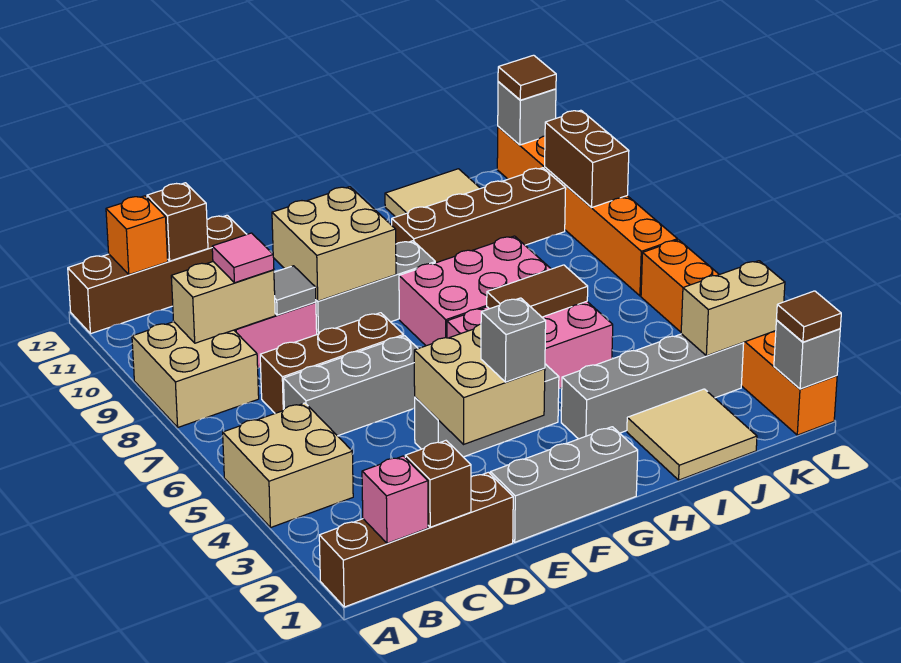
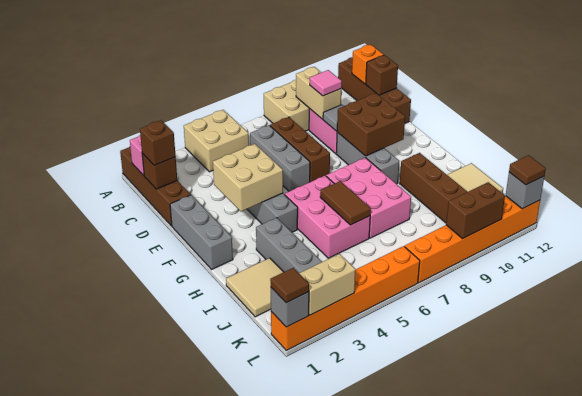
none -> brown brick C1 level 3
tan brick E9:F10 level 2 -> brown brick E9:F10 level 2
grey brick F3 level 3 -> none
tan brick K3:L3 level 2 -> tan brick L2:L3 level 2

